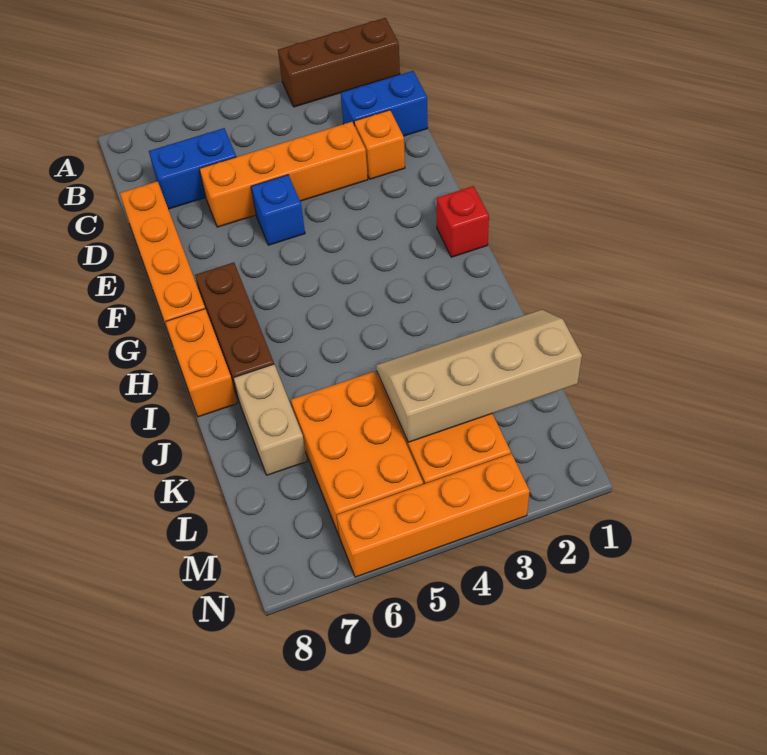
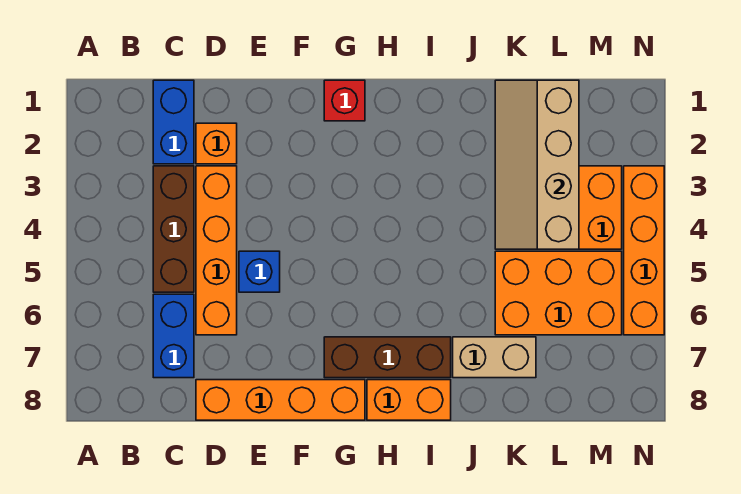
brown brick A1:A3 level 1 -> brown brick C3:C5 level 1

